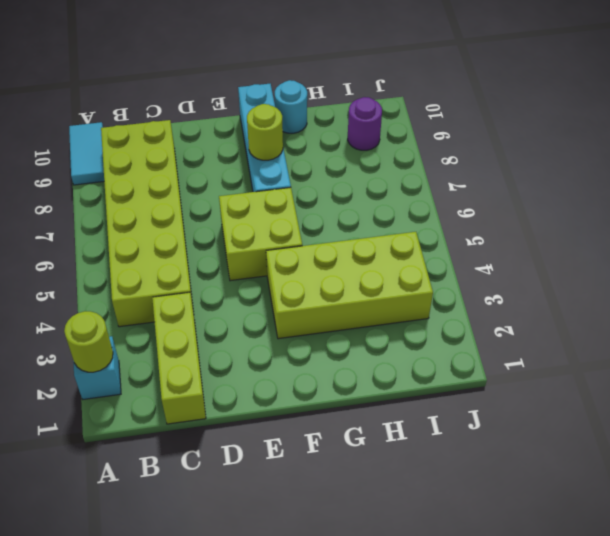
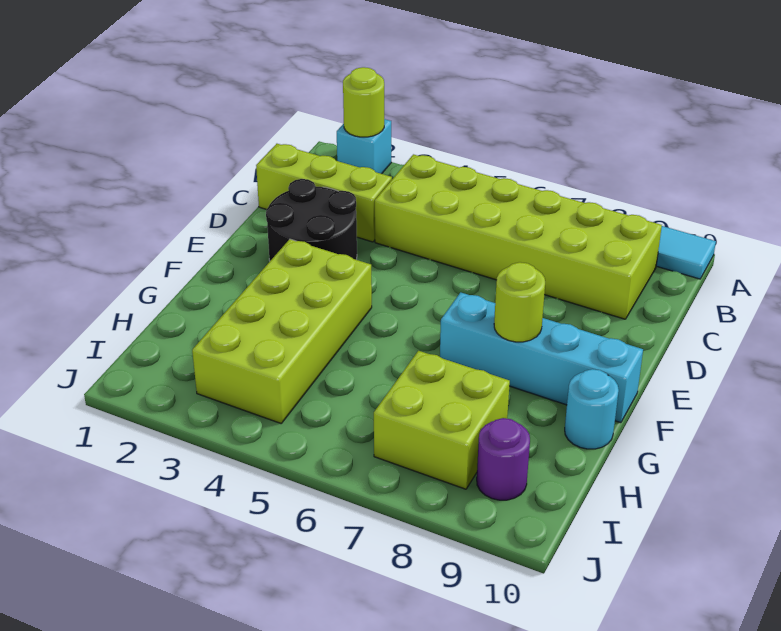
none -> black round brick D2:E3 level 1
lime brick E5:F6 level 1 -> lime brick H7:I8 level 1

